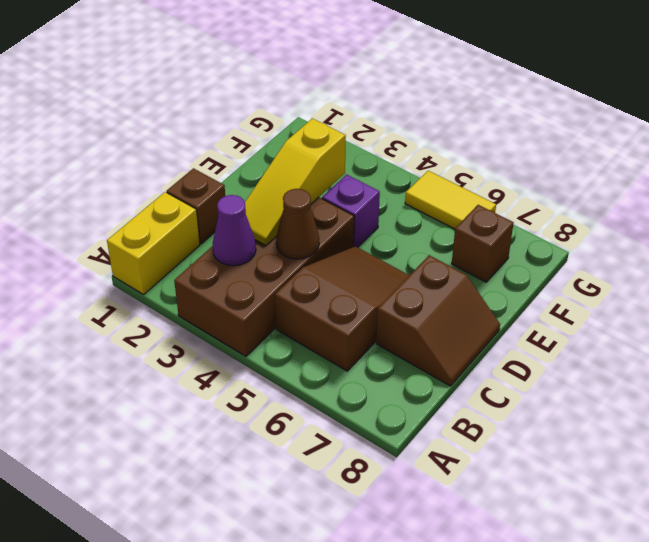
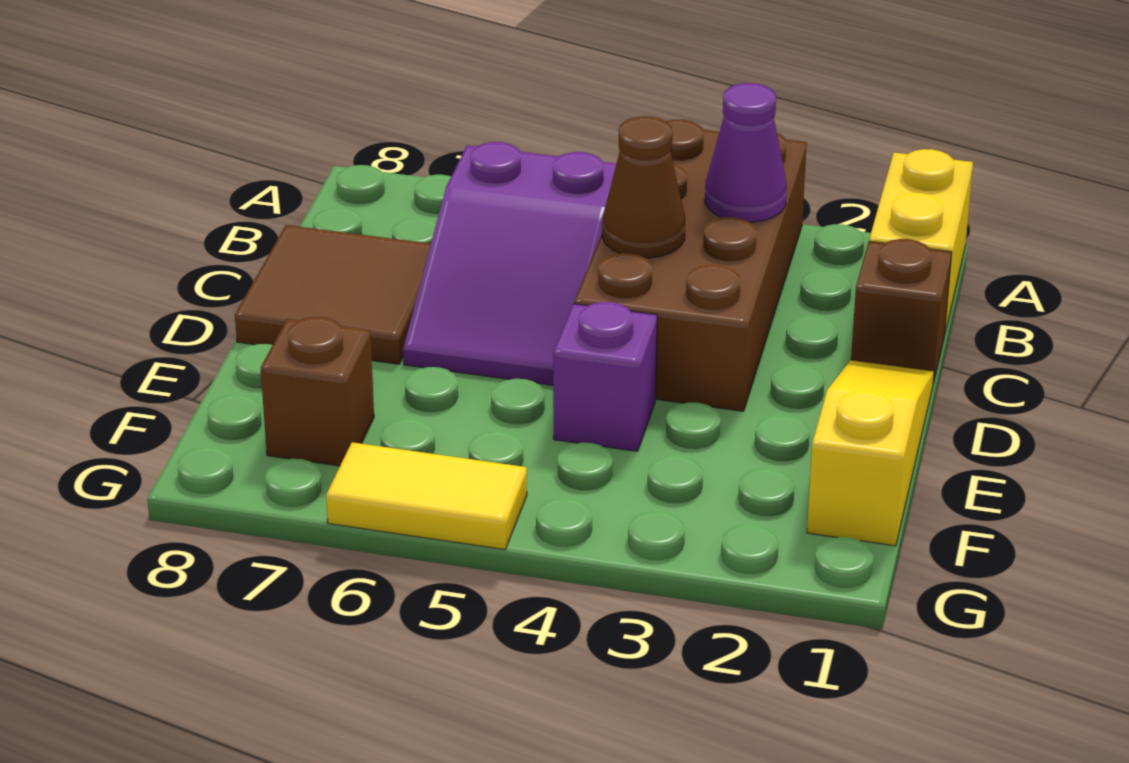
brown slope B5:D6 level 1 top B -> purple slope B5:D6 level 1 top B
yellow slope C3:E3 level 2 top E -> yellow slope D1:F1 level 1 top F
brown slope C7:D8 level 1 top 7 -> brown tile C7:D8 level 1

